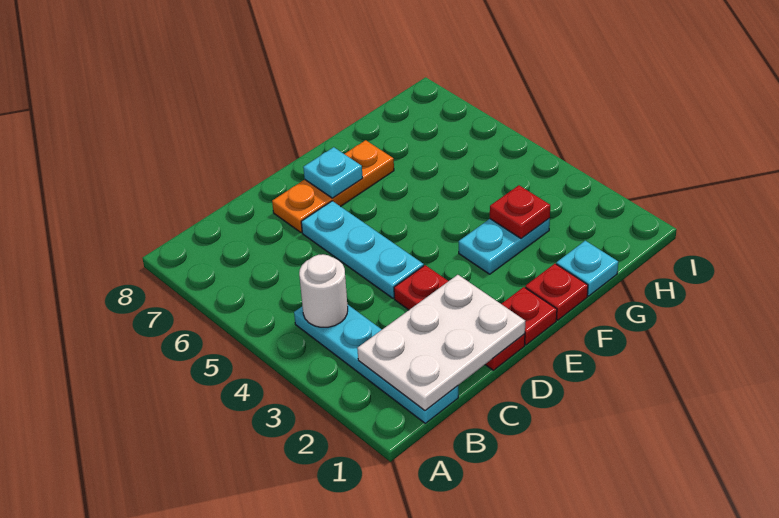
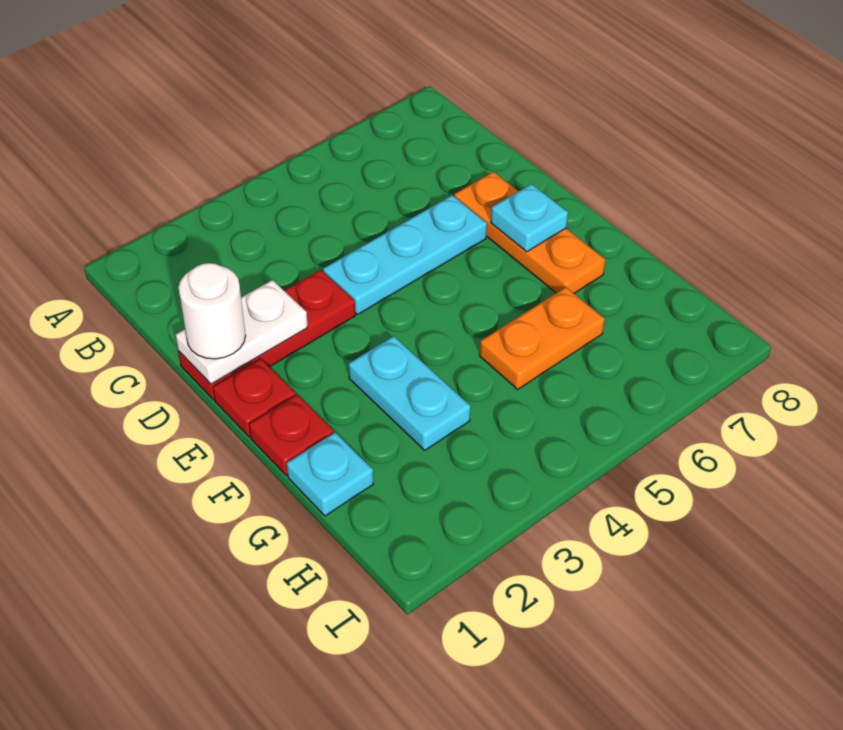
cyan plate B1:B4 level 1 -> none
white plate B1:D2 level 2 -> white plate D1:D2 level 2
white round brick B4 level 2 -> white round brick D1 level 3
red plate G3 level 2 -> none
none -> orange plate G5:G6 level 1

